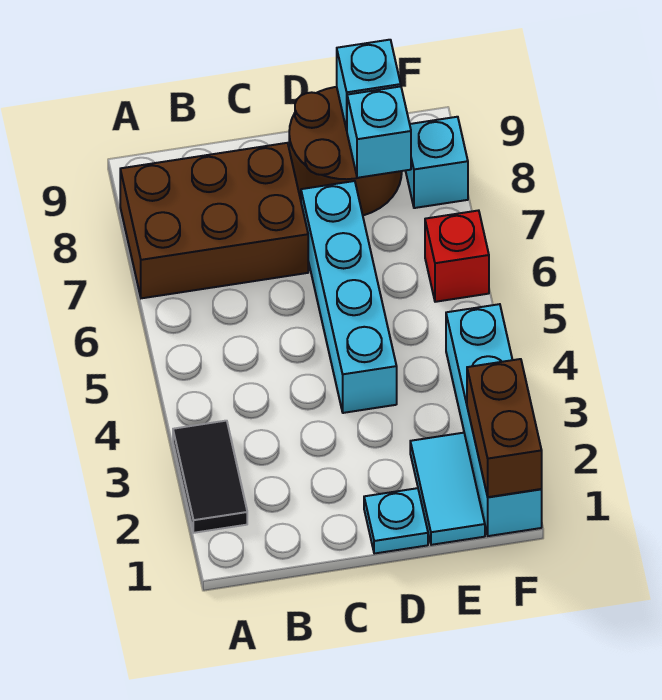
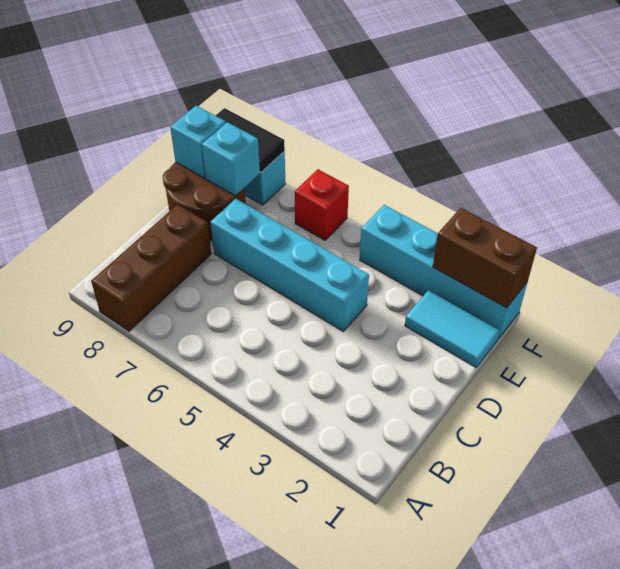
black tile A2:A3 level 1 -> black tile F8:F9 level 2
brown brick A7:C8 level 1 -> brown brick A8:C8 level 1
cyan plate D1 level 1 -> none

